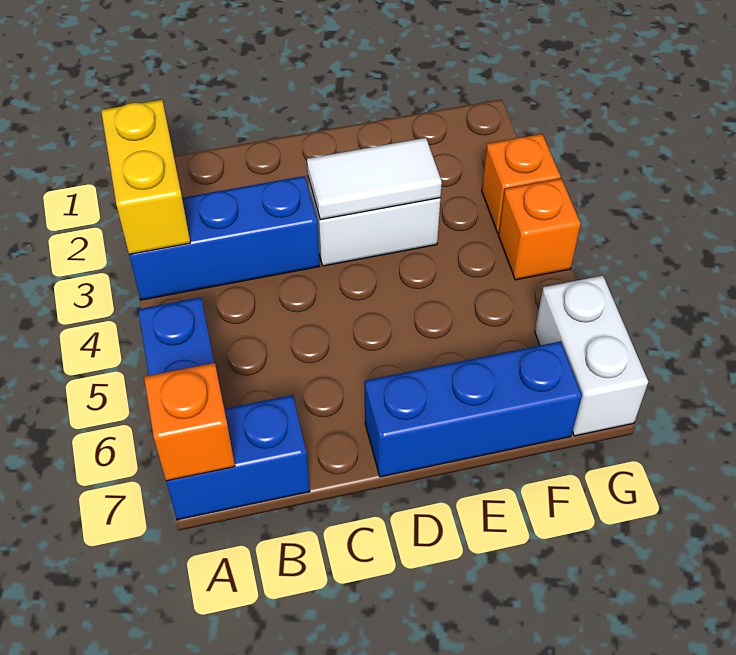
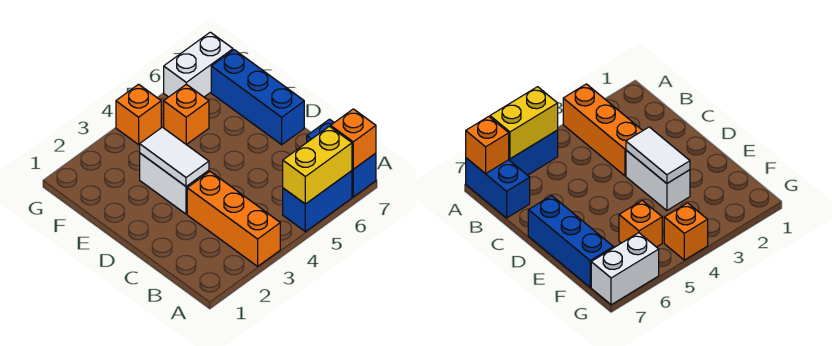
yellow brick A2:A3 level 2 -> yellow brick A5:A6 level 2
blue brick A3:C3 level 1 -> orange brick A3:C3 level 1
orange brick G3 level 1 -> orange brick F5 level 1

